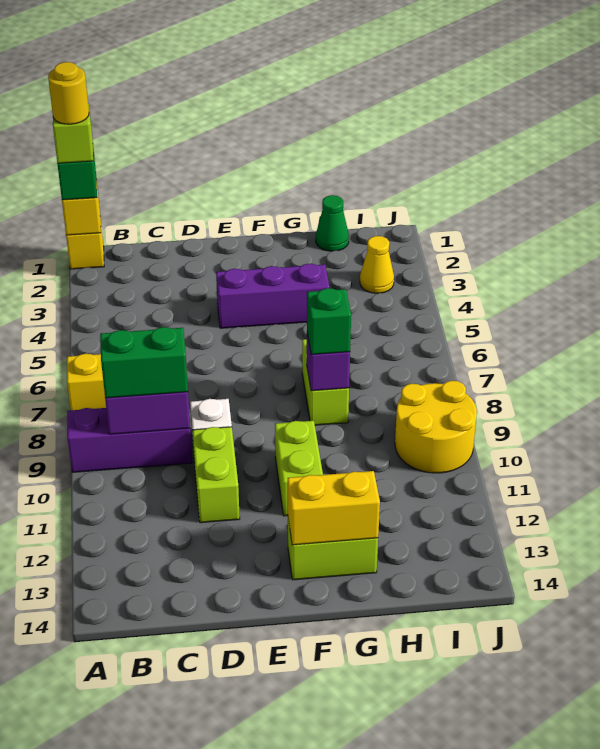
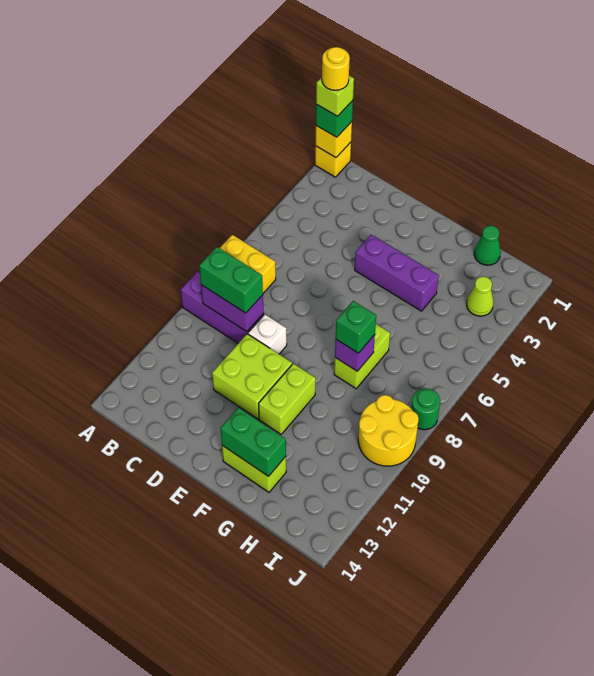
lime brick D10:D11 level 1 -> lime brick D10:E11 level 1
yellow brick F13:G13 level 2 -> green brick F13:G13 level 2
yellow cone I3 level 1 -> lime cone I3 level 1
none -> green round brick J8 level 1

